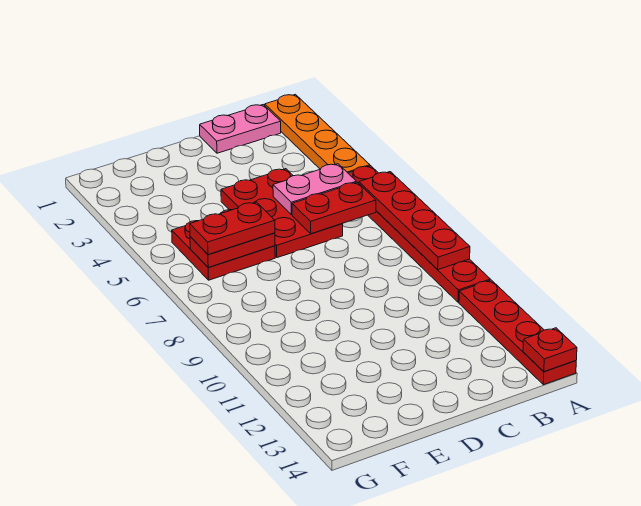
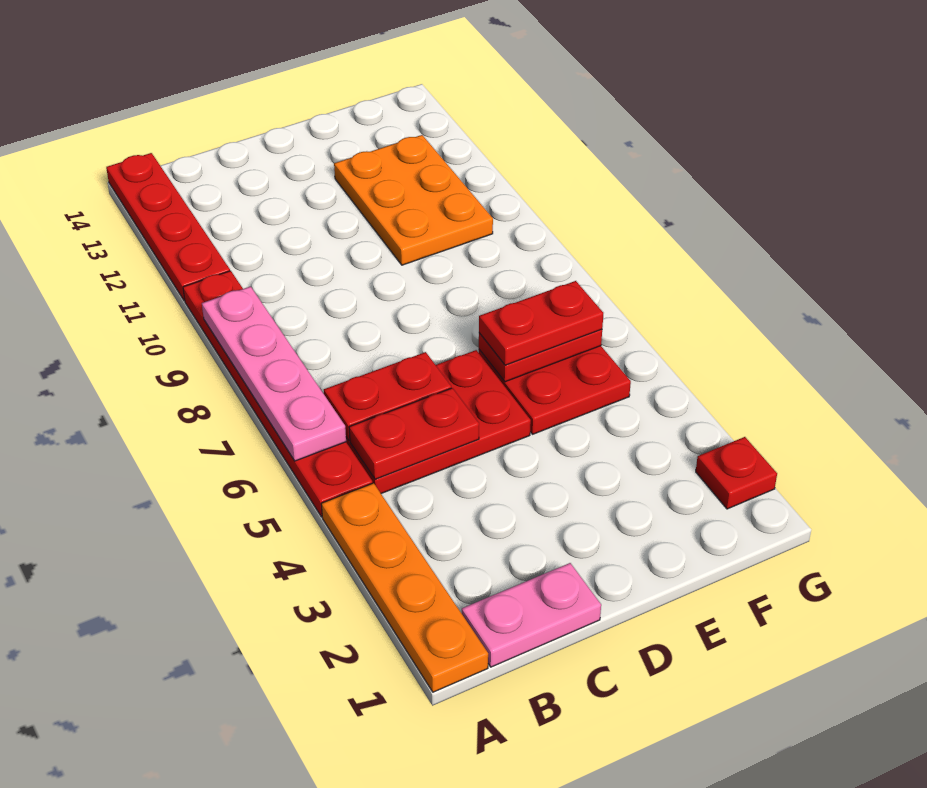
red plate A6:A9 level 2 -> pink plate A6:A9 level 2
red plate A14 level 2 -> red plate G2 level 1
pink plate B5:C5 level 2 -> red plate B5:C5 level 2
red plate C4:D6 level 1 -> red plate B5:D6 level 1
none -> orange plate E10:F12 level 1

